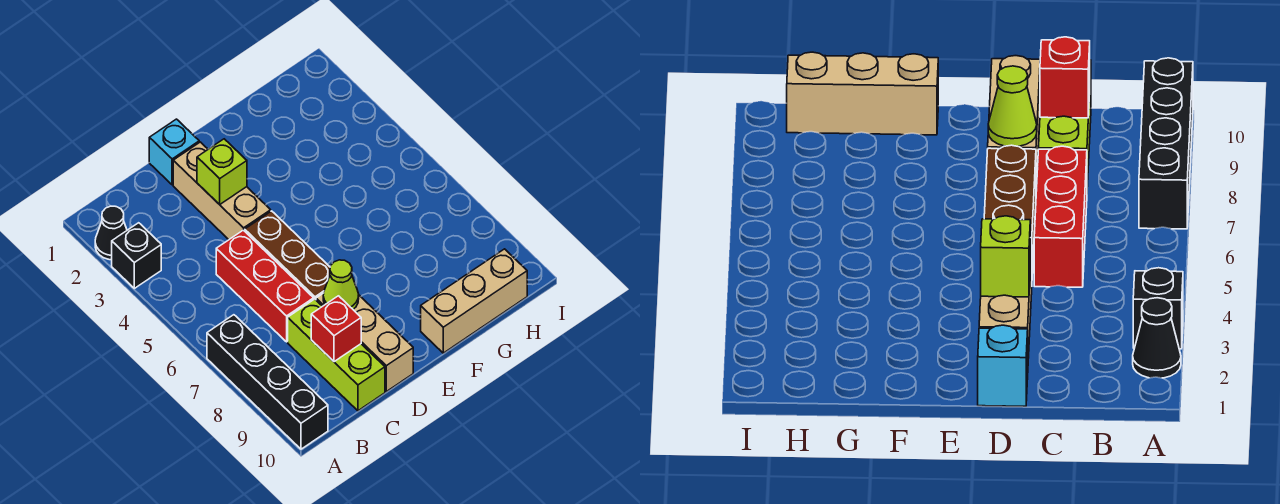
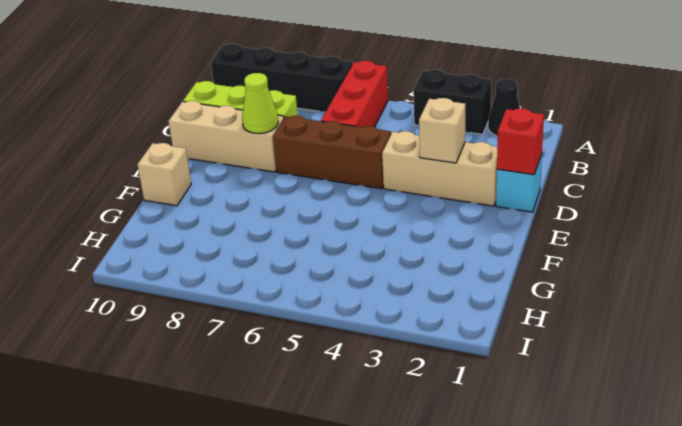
black brick A3 level 1 -> black brick A3:A4 level 1
red brick C5:C7 level 1 -> red brick A6:C6 level 1
red brick C9 level 2 -> red brick D1 level 2
lime brick D3 level 2 -> tan brick D3 level 2
tan brick F10:H10 level 1 -> tan brick F10 level 1

